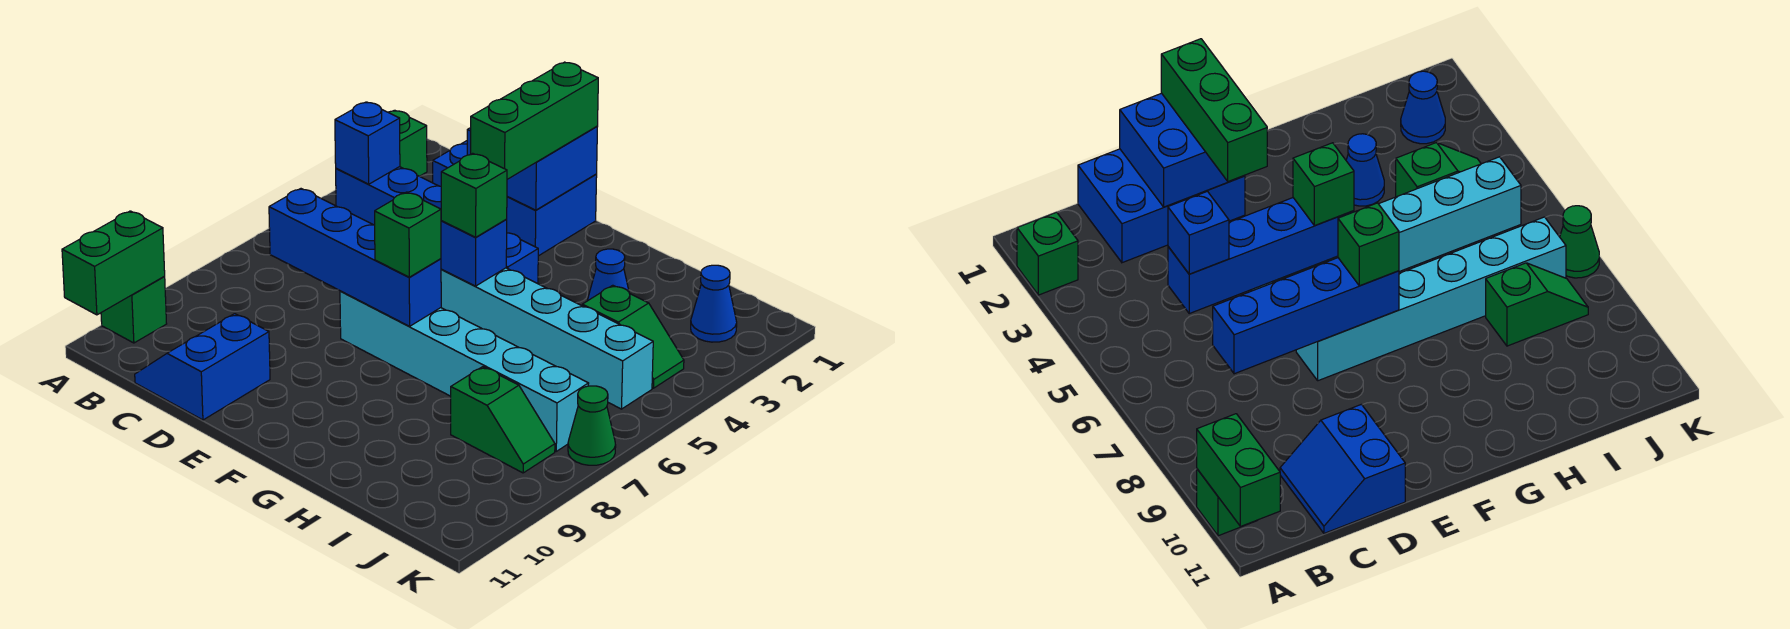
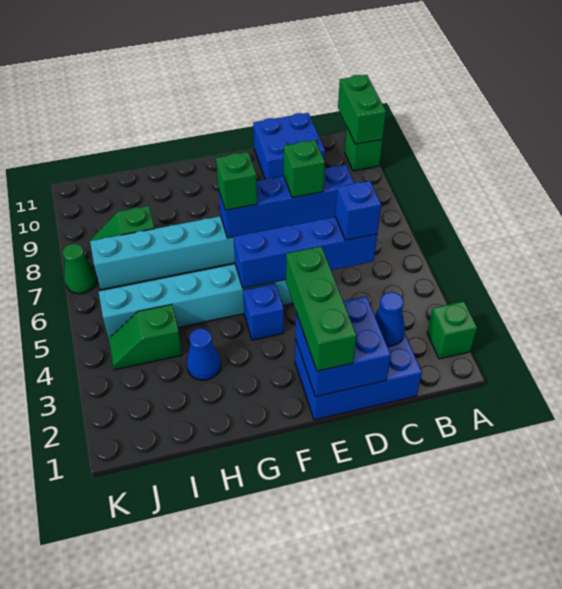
blue slope C10:D11 level 1 top D -> blue brick C10:D11 level 1
green brick F5 level 3 -> green brick D7 level 3
blue cone J2 level 1 -> blue cone C2 level 2

